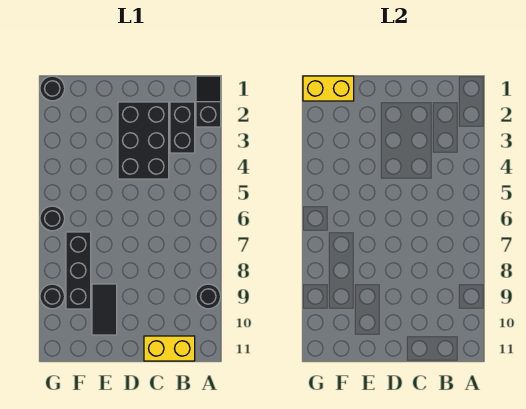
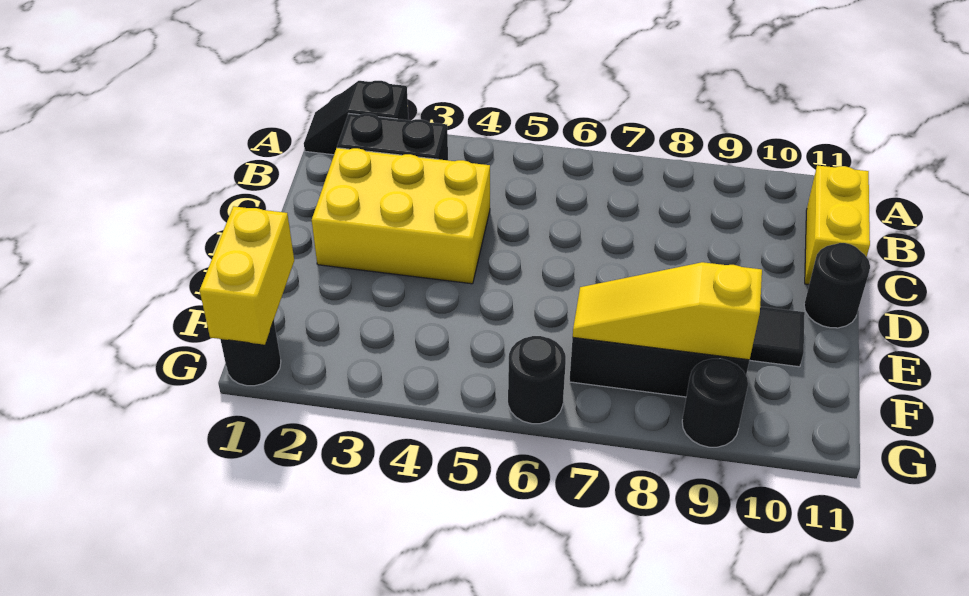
black round brick A9 level 1 -> black round brick D11 level 1
black brick C2:D4 level 1 -> yellow brick C2:D4 level 1
none -> yellow slope F7:F9 level 2 top 9

